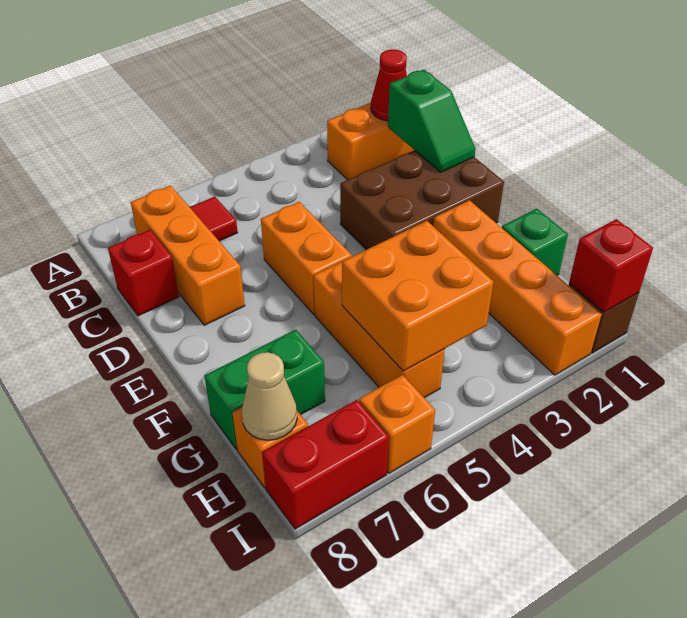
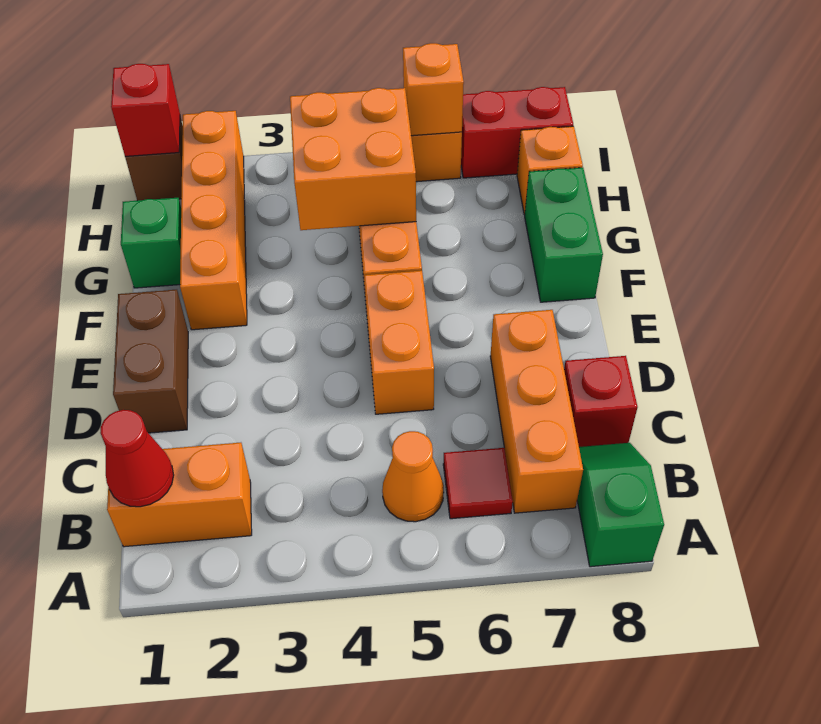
none -> orange cone B5 level 1
green slope C1:D1 level 2 top C -> green slope A8:B8 level 1 top A
brown brick D1:E3 level 1 -> brown brick D1:E1 level 1
green brick G7:G8 level 1 -> green brick F8:G8 level 1
tan cone H8 level 2 -> none
none -> orange brick I6 level 2

